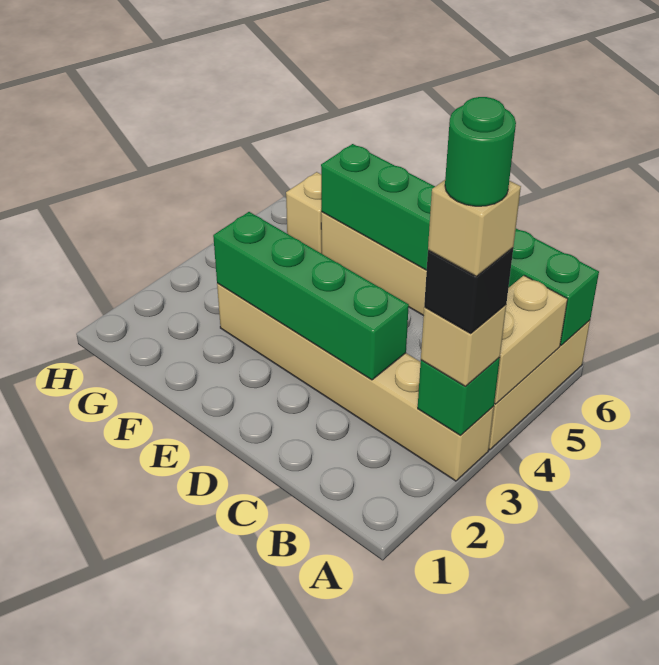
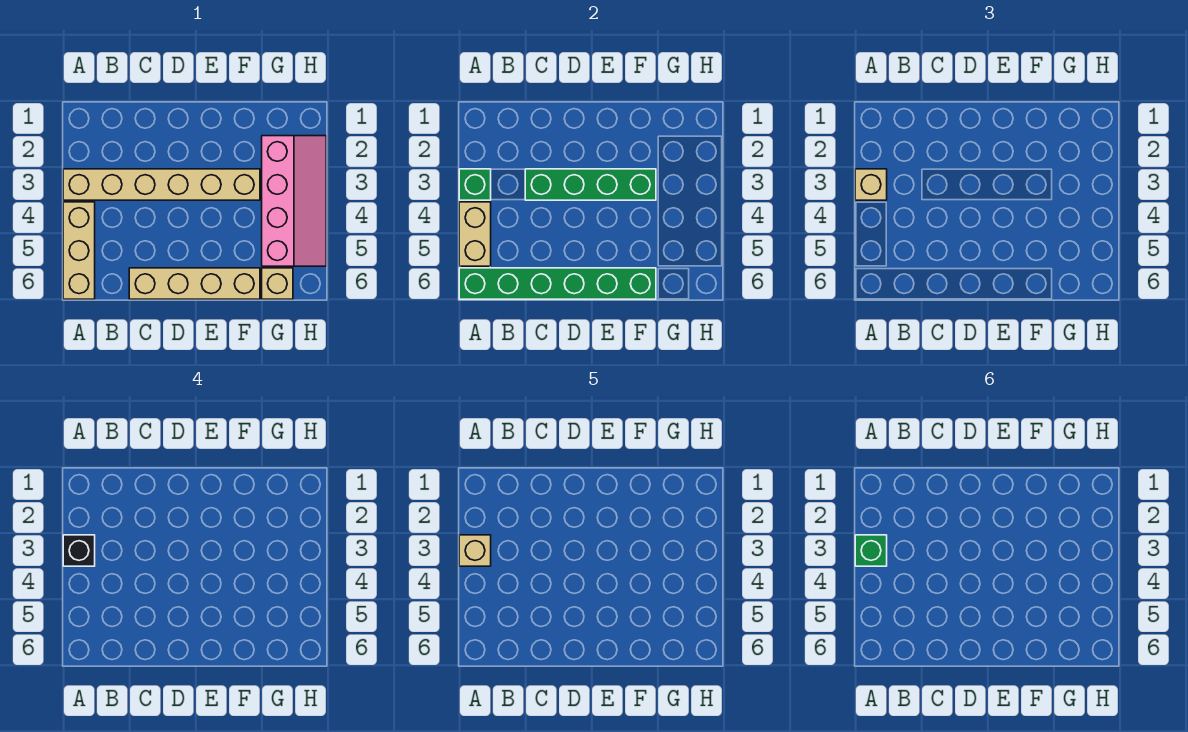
green round brick A3 level 6 -> green brick A3 level 6
none -> pink slope G2:H5 level 1 top G

